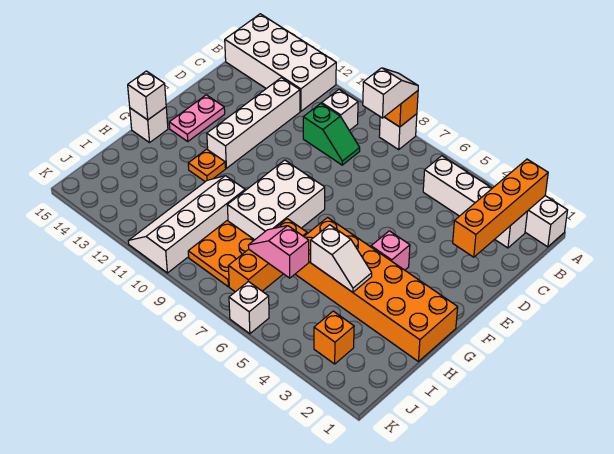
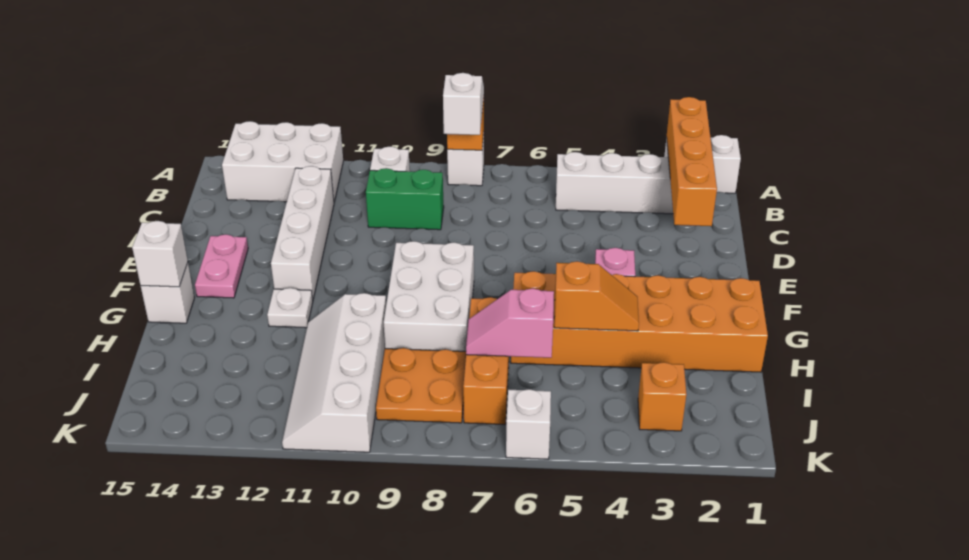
white brick A12:B15 level 1 -> white brick A12:B14 level 1
green slope C9:C10 level 1 top 10 -> green brick C9:C10 level 1
orange plate G12 level 1 -> white plate G12 level 1
white slope H4:H5 level 2 top 5 -> orange slope H4:H5 level 2 top 5

